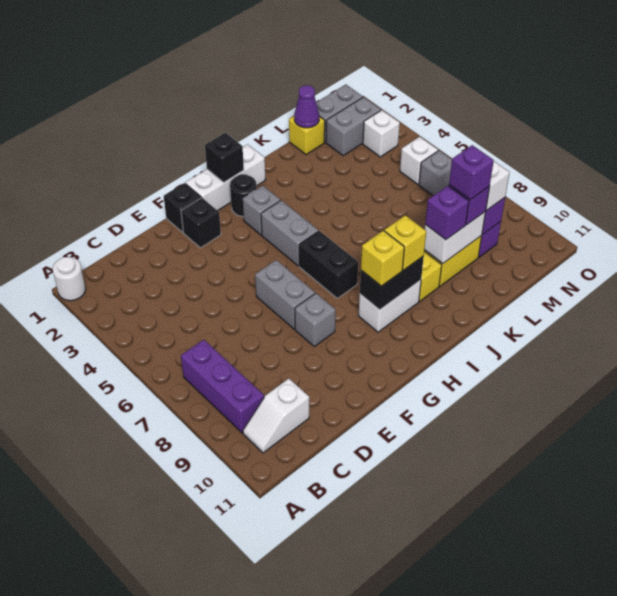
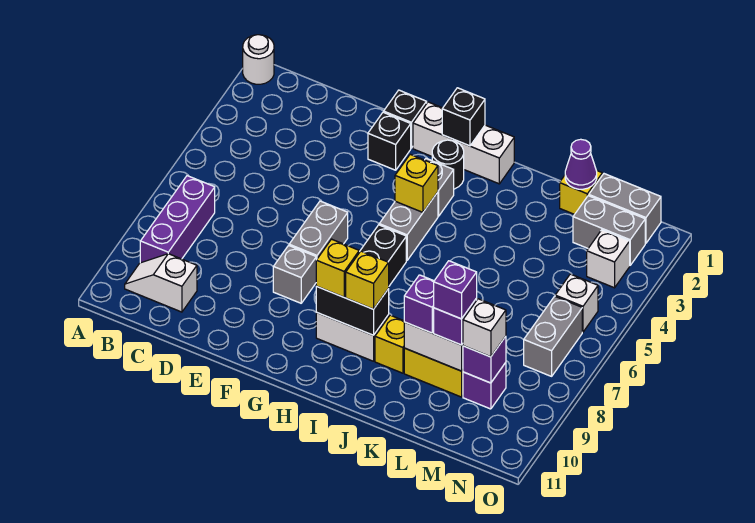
none -> yellow brick H4 level 2
grey brick N6 level 1 -> grey brick N6:N7 level 1

